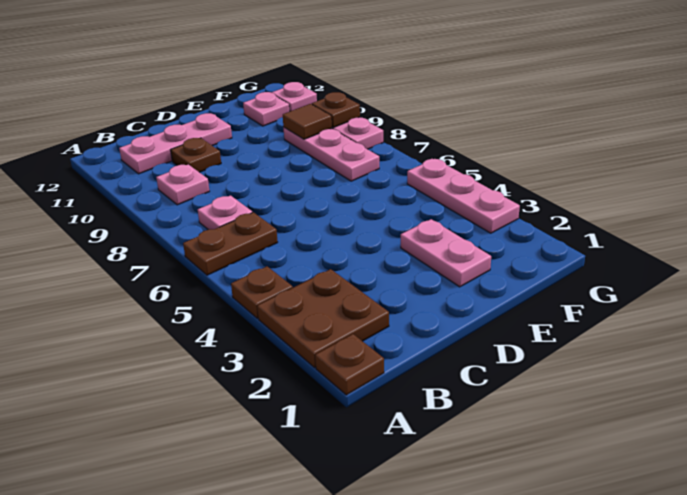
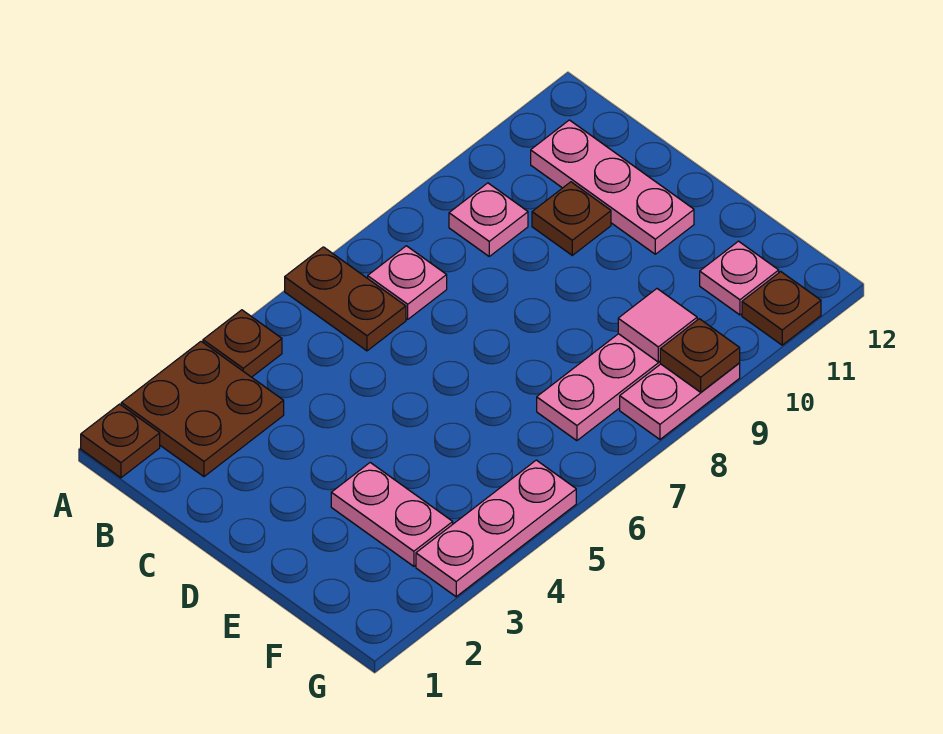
pink plate E2:E3 level 1 -> pink plate E3:F3 level 1
brown tile F9 level 2 -> pink tile F9 level 2
pink plate G11 level 1 -> brown plate G11 level 1

